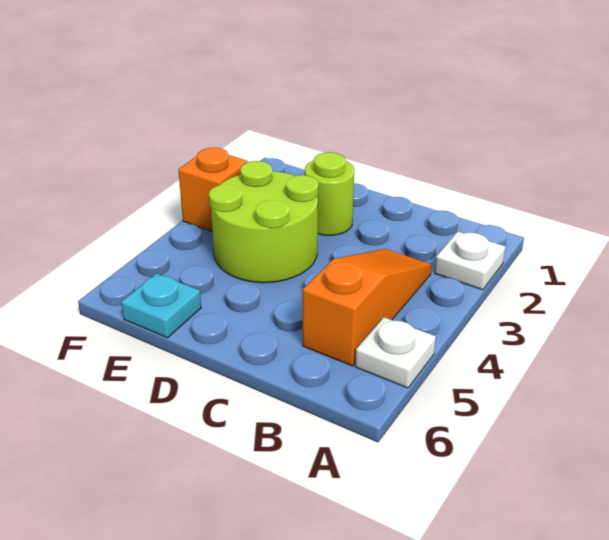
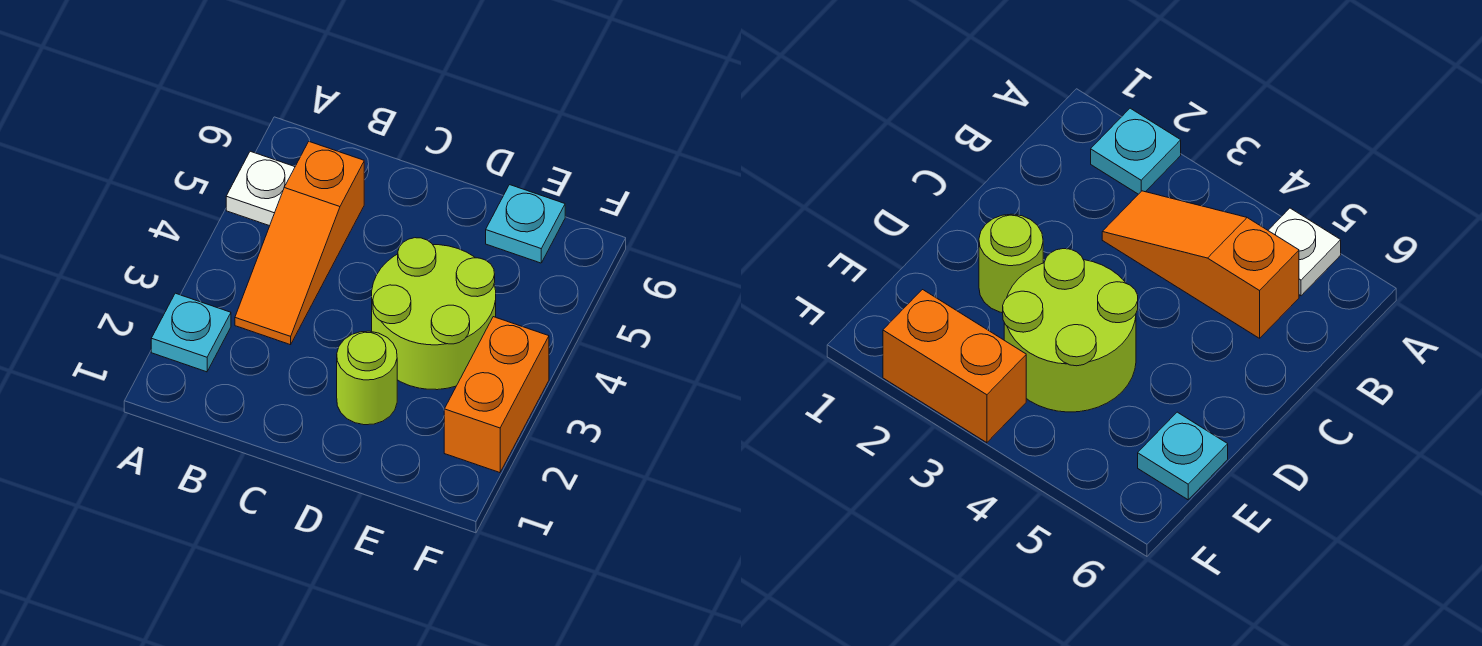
white plate A2 level 1 -> cyan plate A2 level 1
orange brick F3 level 1 -> orange brick F2:F3 level 1

